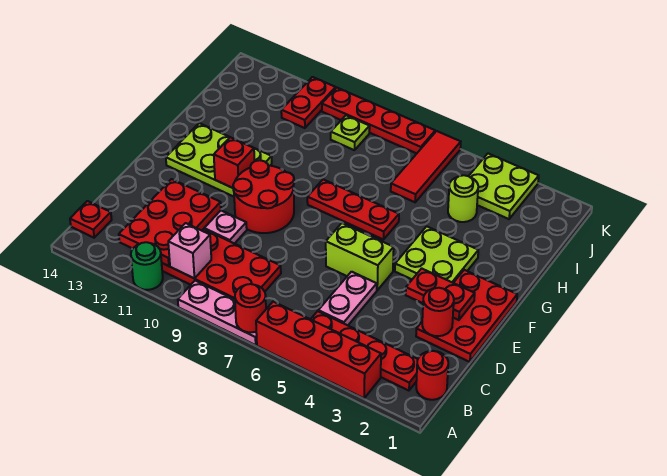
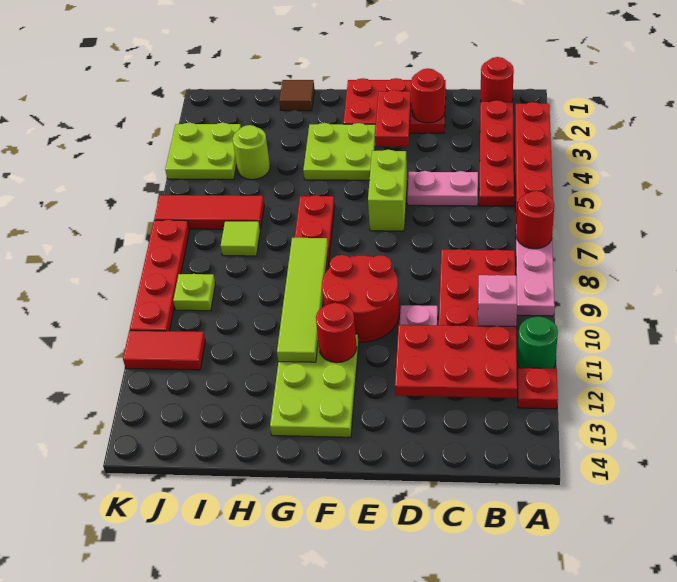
red plate B14 level 1 -> red plate A12 level 1
red brick F11 level 2 -> red round brick F11 level 2
none -> lime tile G8:G11 level 2
none -> brown tile H1 level 1
none -> lime tile I7 level 1
red plate J11:K11 level 1 -> red tile J11:K11 level 1

